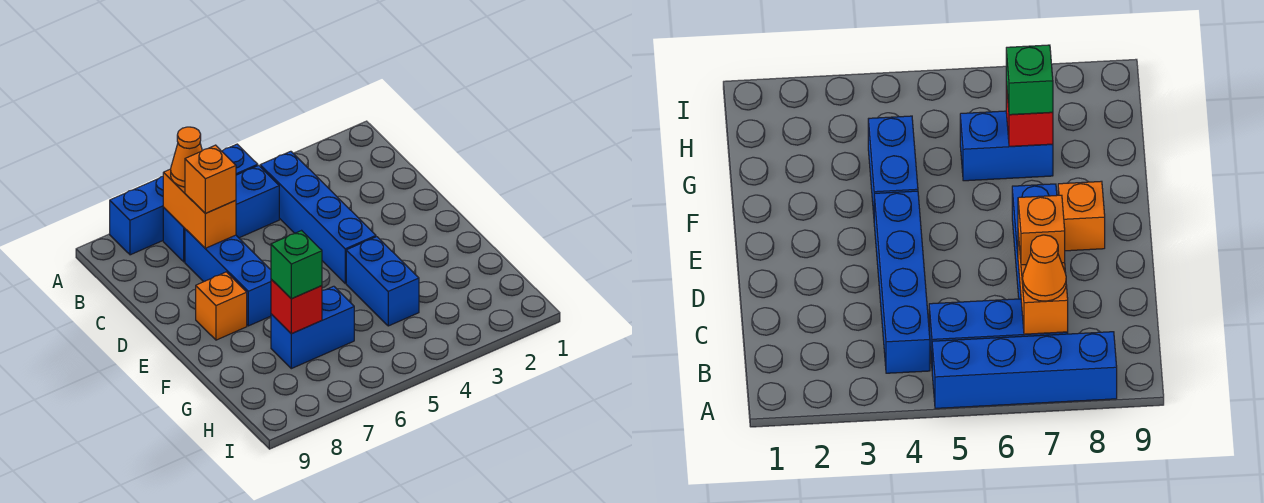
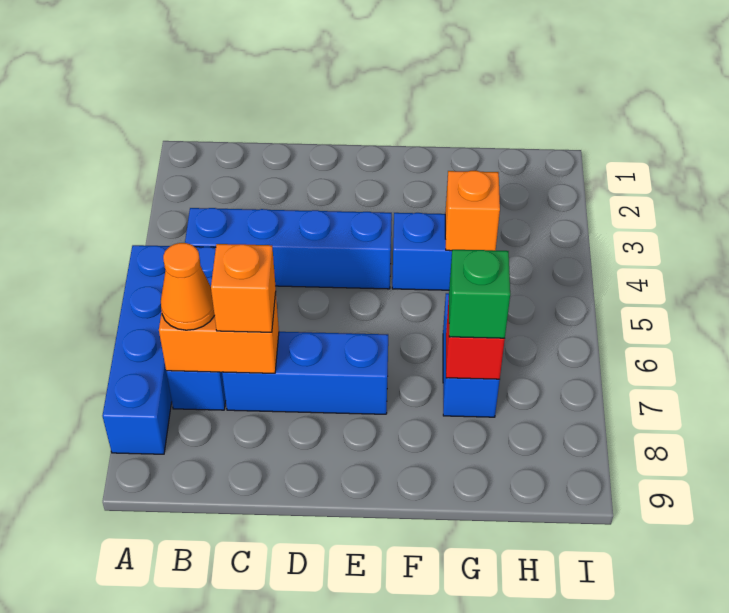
orange brick E8 level 1 -> orange brick G4 level 2

